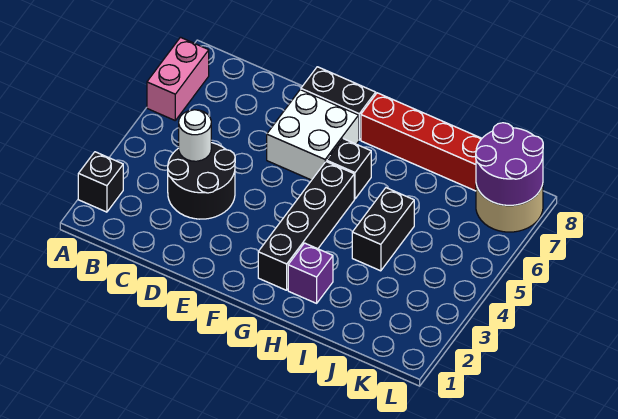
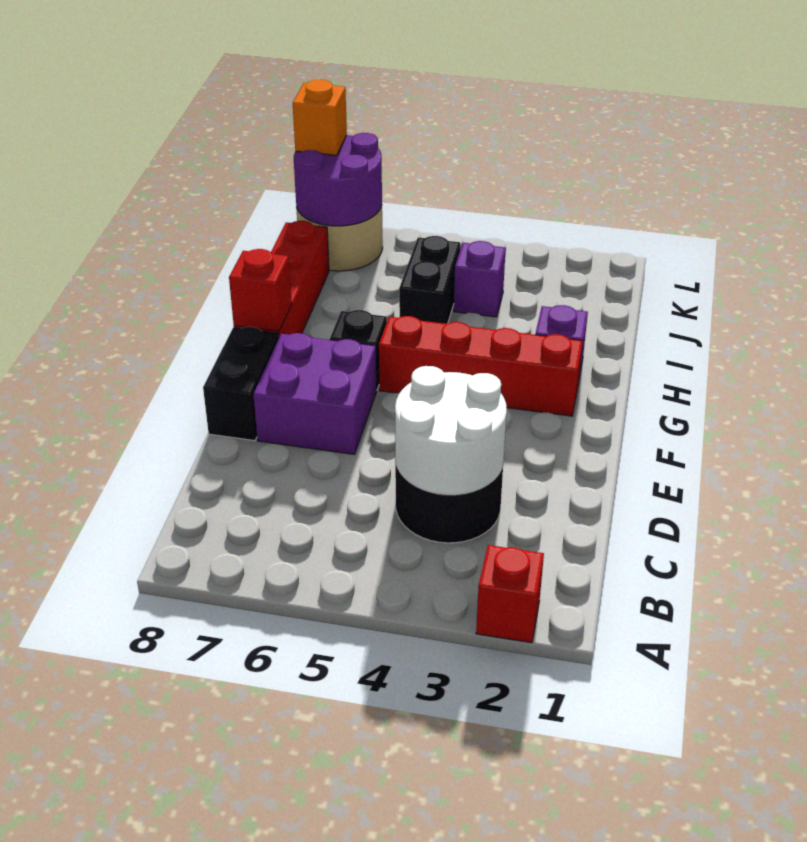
black brick A2 level 1 -> red brick A2 level 1
pink brick A6:A7 level 1 -> none
white round brick C4 level 2 -> white round brick C3:D4 level 2
white brick E6:F7 level 1 -> purple brick E6:F7 level 1
black brick G2:G5 level 1 -> red brick G2:G5 level 1
none -> red brick G8 level 2
black brick I4:I5 level 1 -> black brick I5:J5 level 1
none -> purple brick J4 level 1
none -> orange brick L8 level 3

